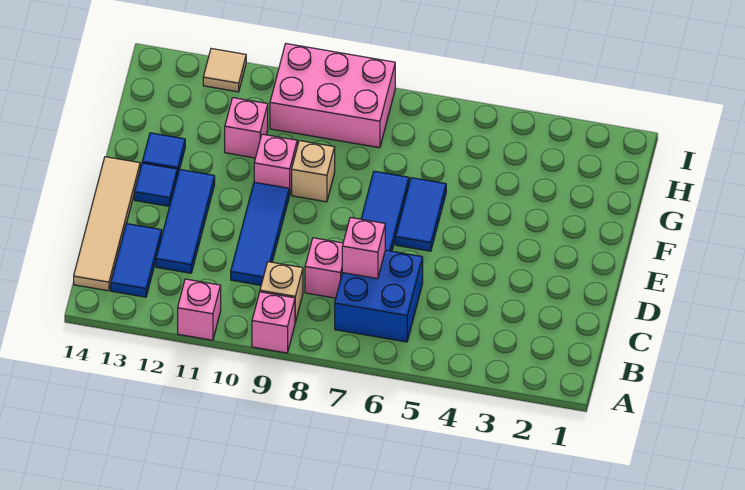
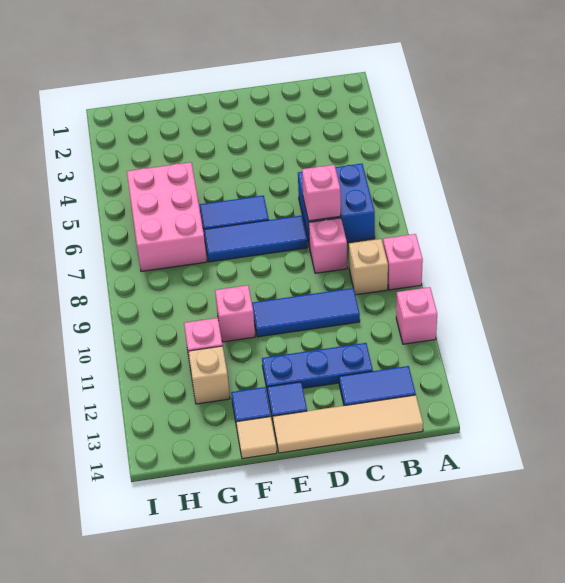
blue tile C12:E12 level 1 -> blue plate C12:E12 level 1
tan brick F9 level 1 -> tan brick G12 level 1
pink brick H8:I10 level 1 -> pink brick G5:H7 level 1
tan tile I12 level 1 -> tan tile F14 level 1

